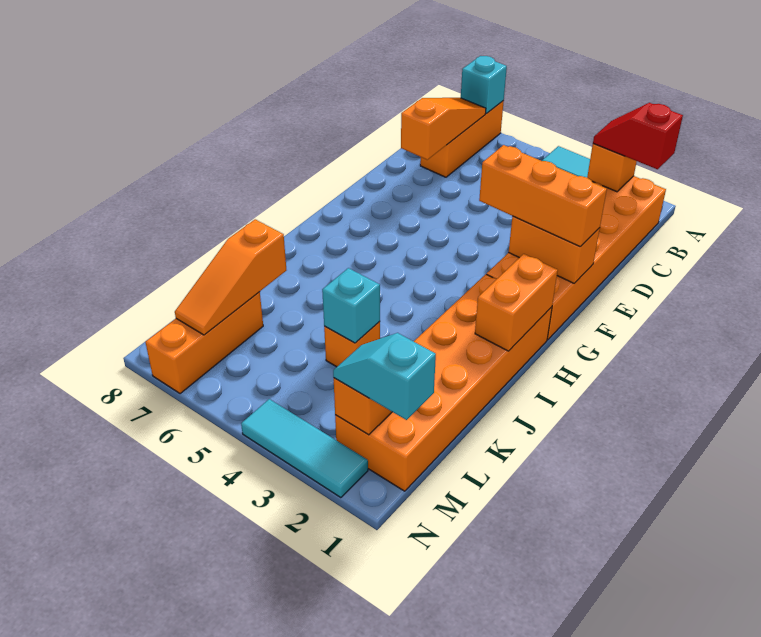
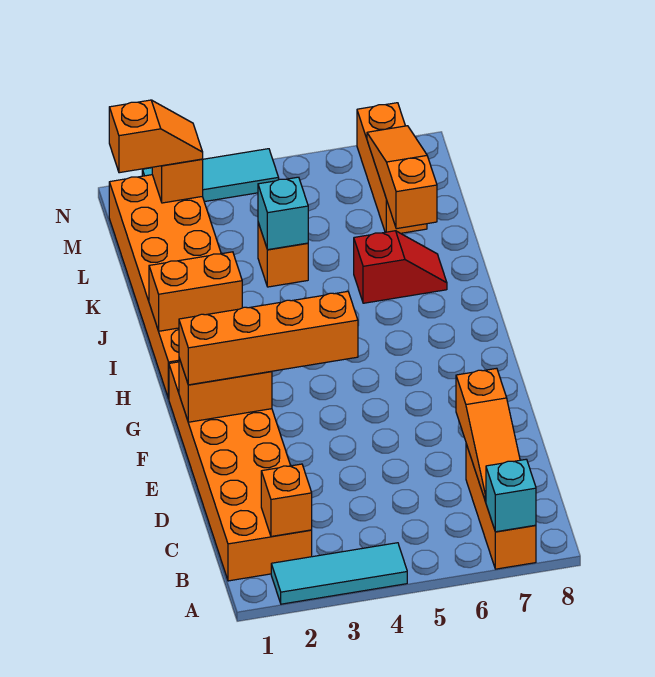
red slope B1:B2 level 3 top 1 -> red slope J6:J7 level 1 top 6
orange brick F1:F3 level 3 -> orange brick F1:F4 level 3
orange brick H1:I1 level 2 -> orange brick I1:I2 level 2
cyan slope M1:M2 level 3 top 1 -> orange slope M1:M2 level 3 top 1

